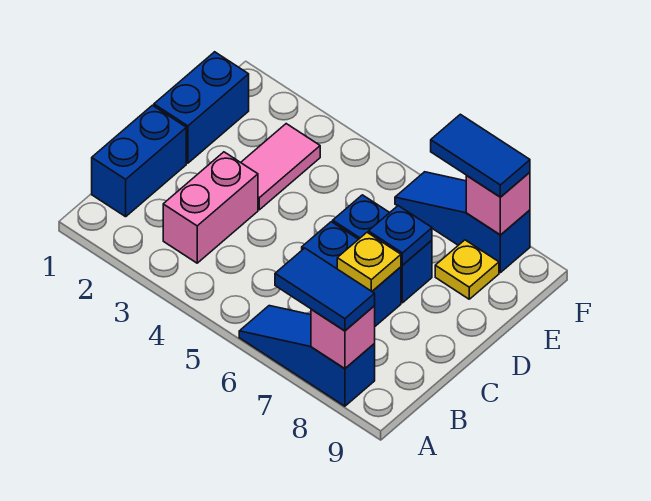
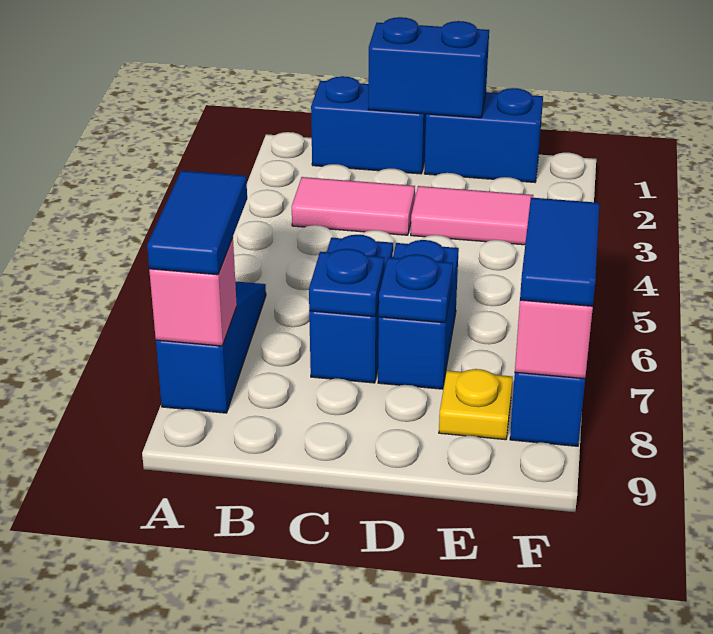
pink brick B3:C3 level 1 -> pink tile B3:C3 level 1
none -> blue brick C1:D1 level 2
yellow plate C7 level 2 -> blue plate C7 level 2

